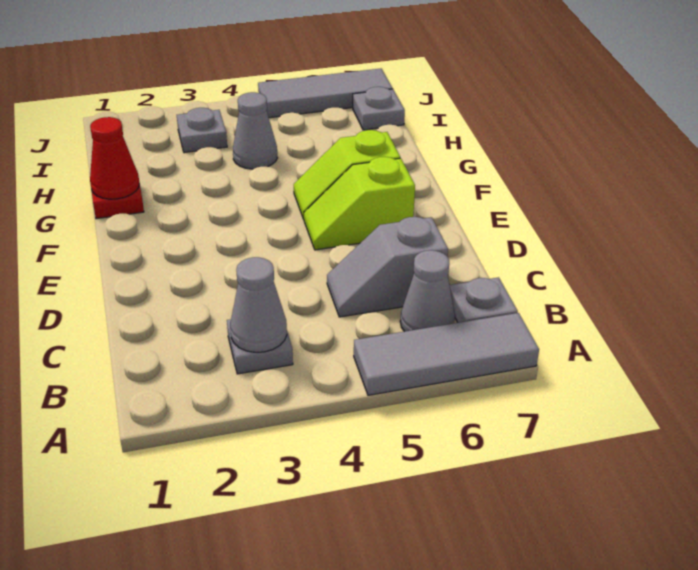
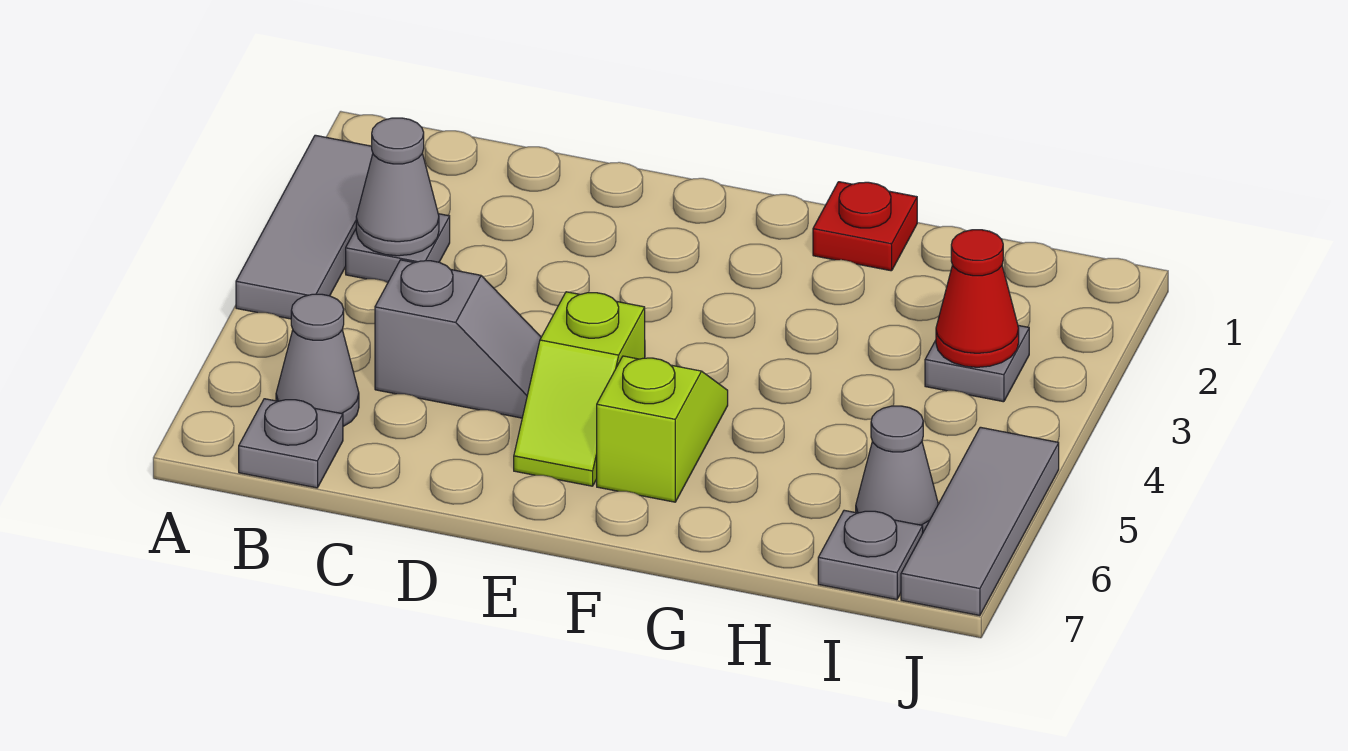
grey tile A5:A7 level 1 -> grey tile A2:A4 level 1
grey slope C5:C6 level 1 top 6 -> grey slope C5:D5 level 1 top C
lime slope E5:E6 level 1 top 6 -> lime slope E5:E6 level 1 top 5
red cone G1 level 2 -> red cone I3 level 2
grey cone H4 level 1 -> grey cone I6 level 1

